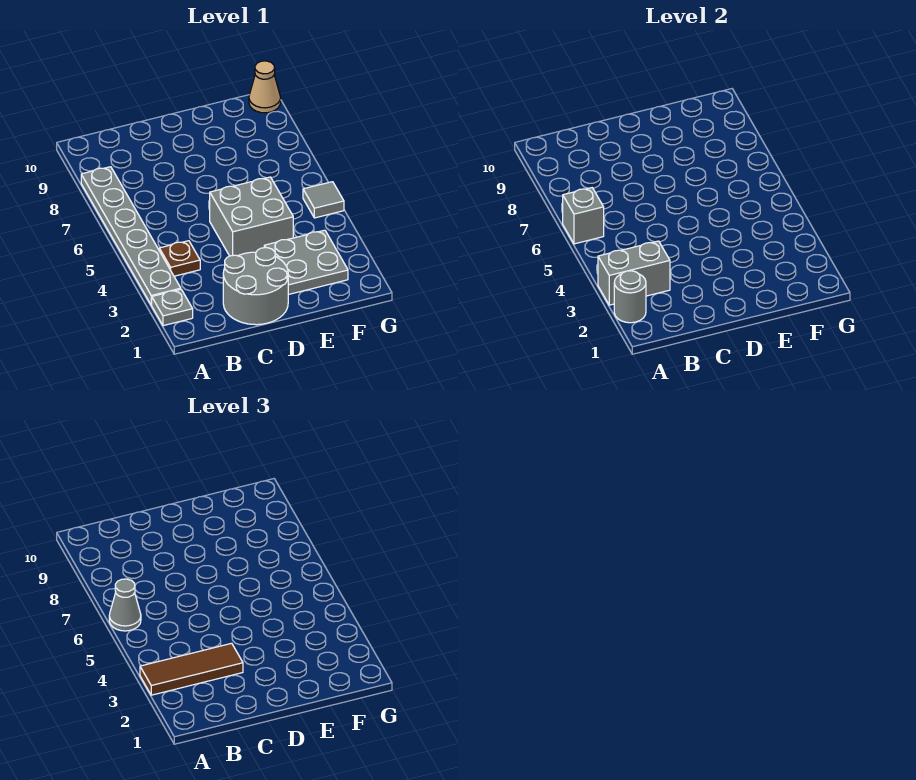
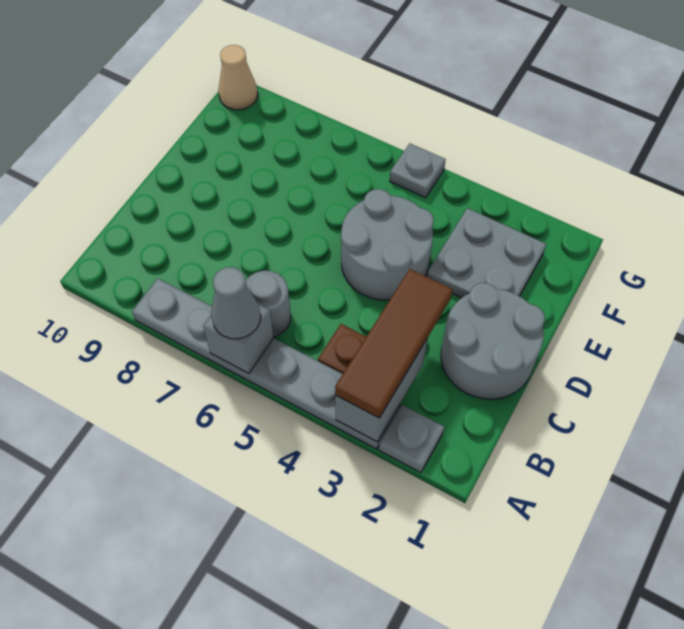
grey round brick A2 level 2 -> grey round brick B6 level 1
grey brick D4:E5 level 1 -> grey round brick D4:E5 level 1
grey tile G5 level 1 -> grey plate G5 level 1

